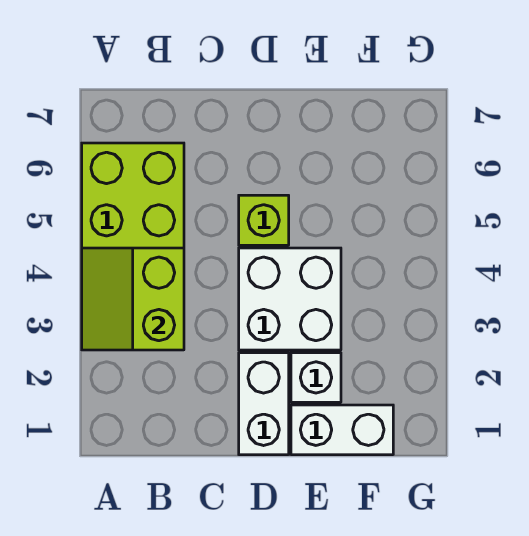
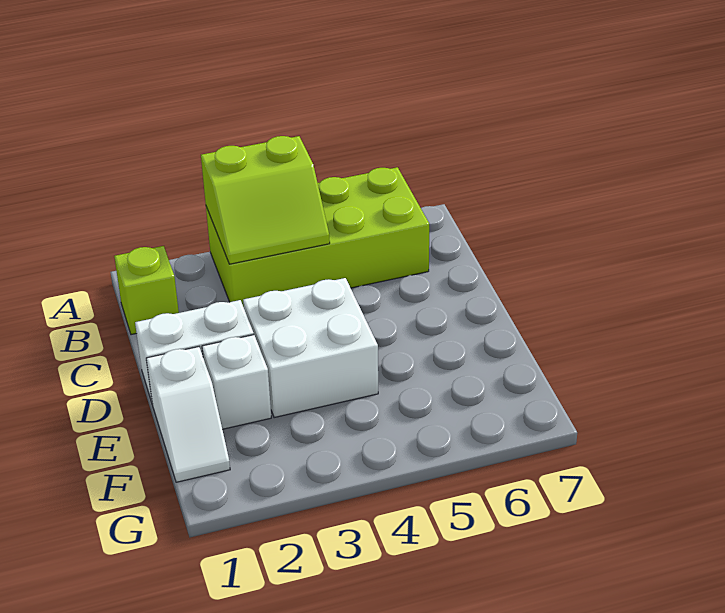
lime slope A3:B4 level 2 top B -> lime slope A3:B4 level 2 top A
lime brick D5 level 1 -> lime brick B1 level 1
white brick E1:F1 level 1 -> white slope E1:F1 level 1 top E

